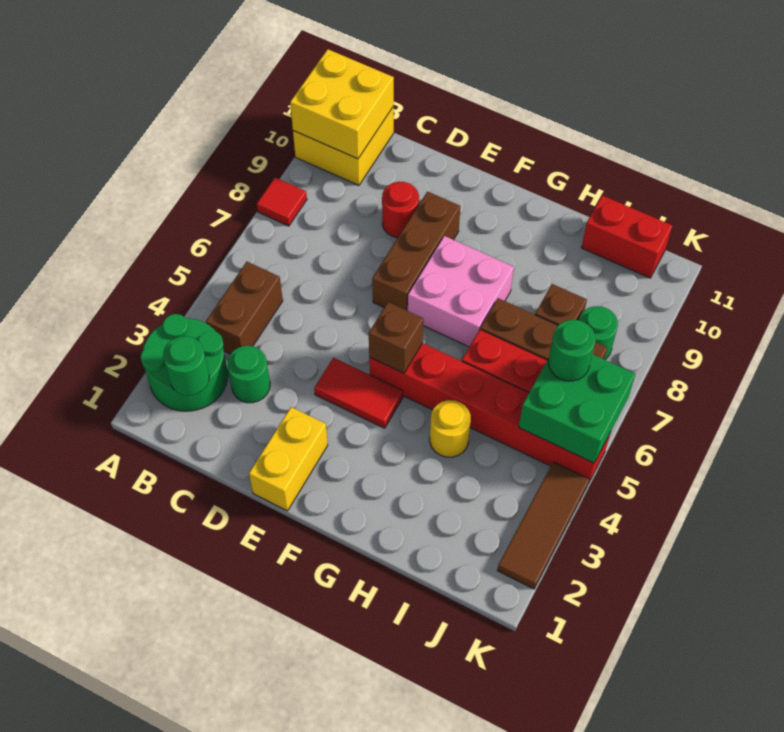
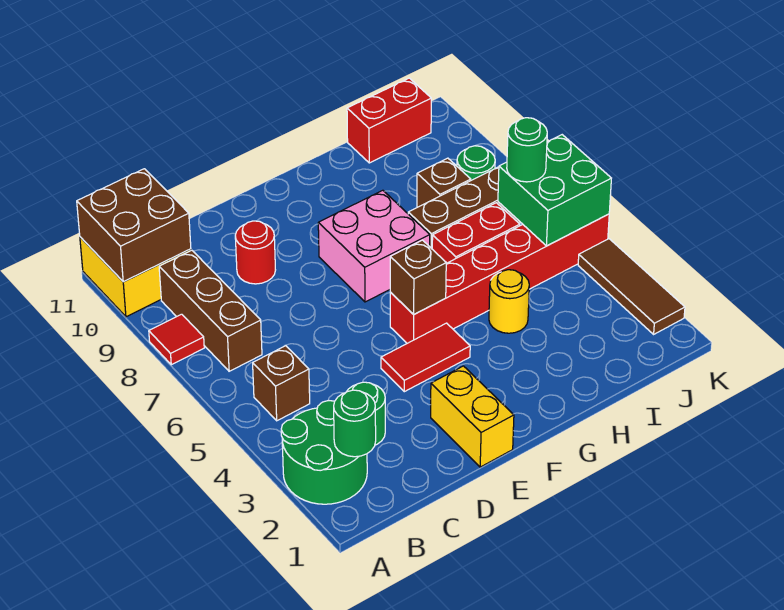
yellow brick A10:B11 level 2 -> brown brick A10:B11 level 2
brown brick B4:B5 level 1 -> brown brick B5 level 1
brown brick E7:E9 level 1 -> brown brick B7:B9 level 1

